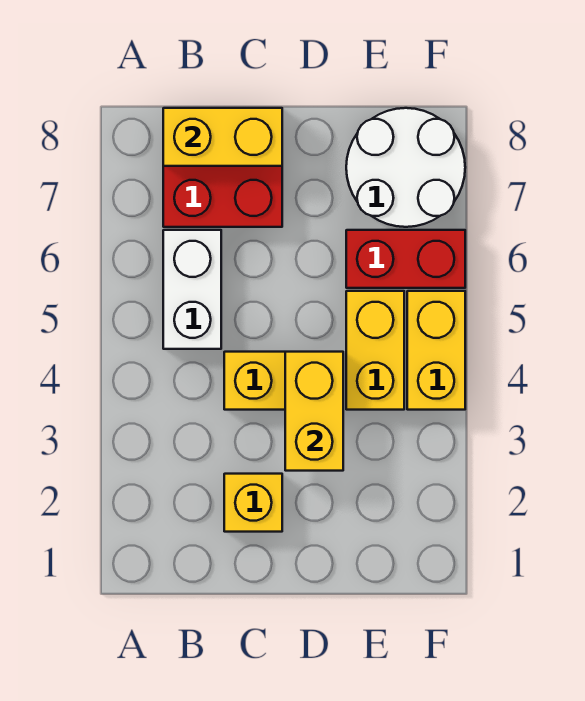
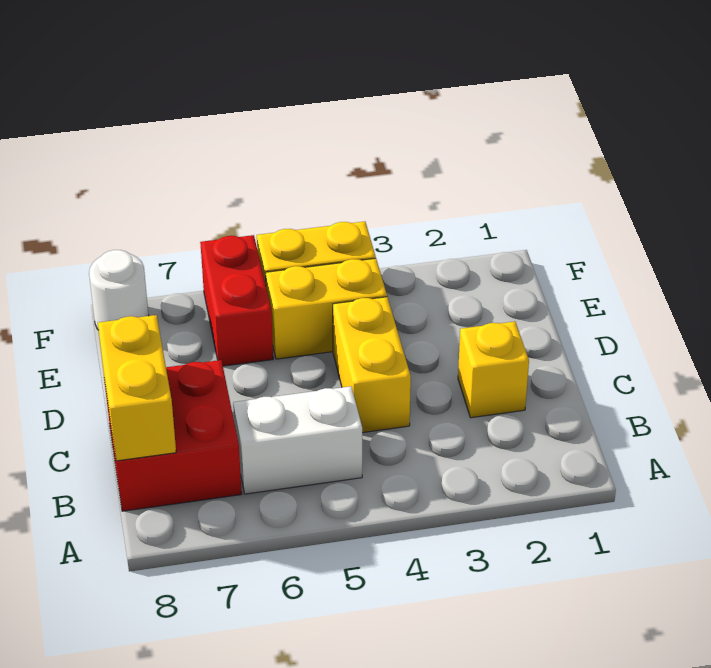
yellow brick D3:D4 level 2 -> none
white round brick E7:F8 level 1 -> white round brick F8 level 1

